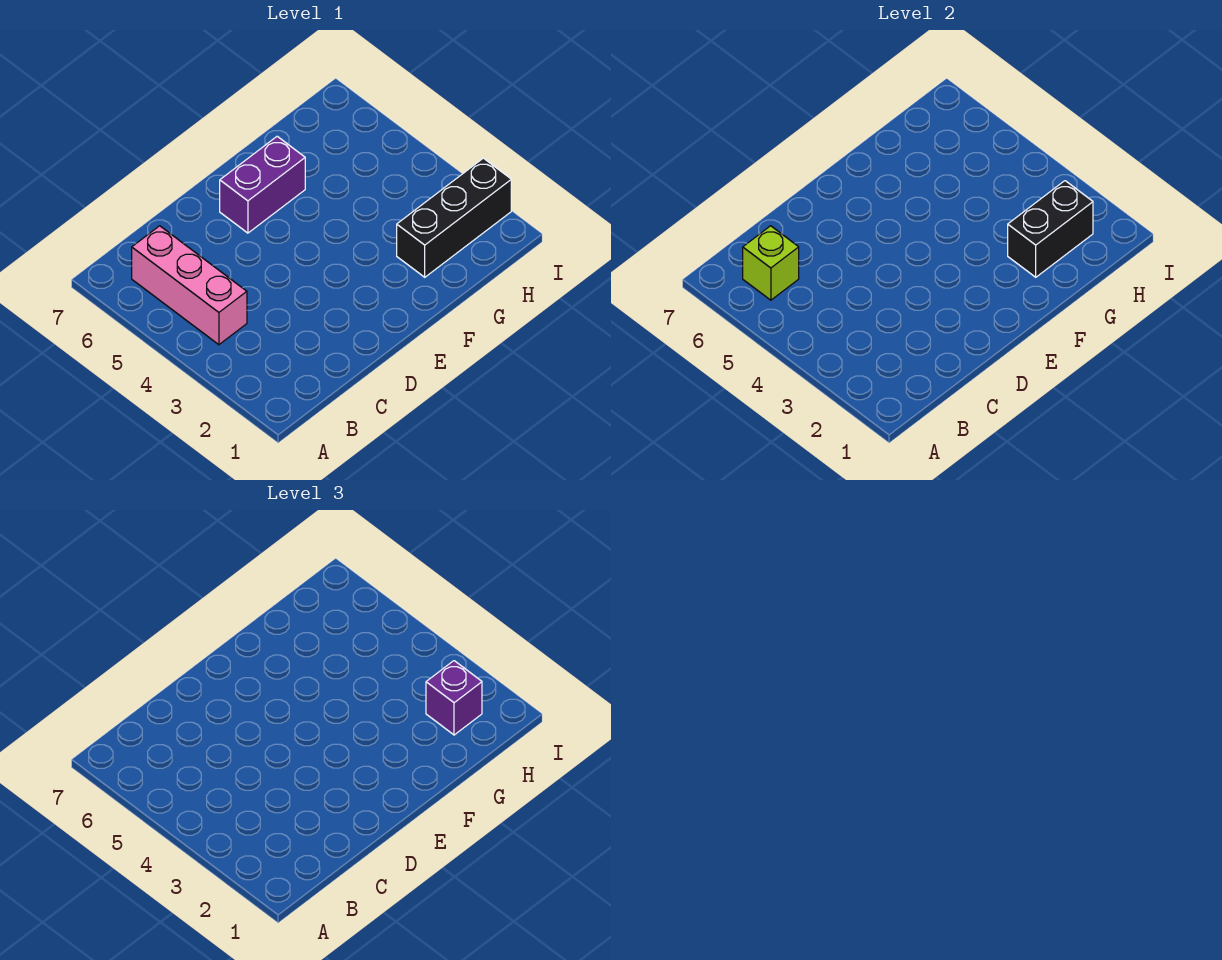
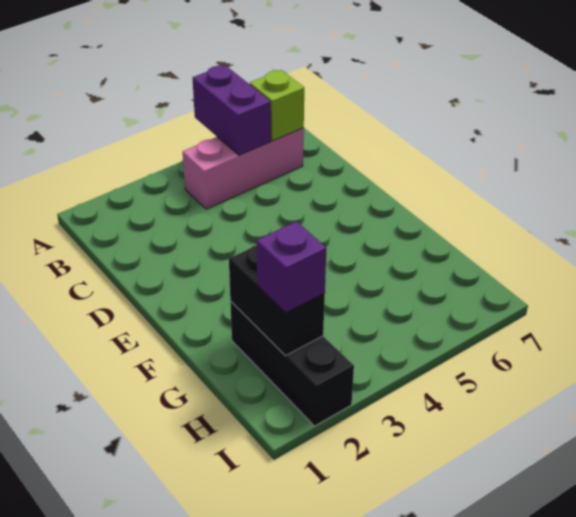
purple brick E6:F6 level 1 -> purple brick A5:B5 level 2

